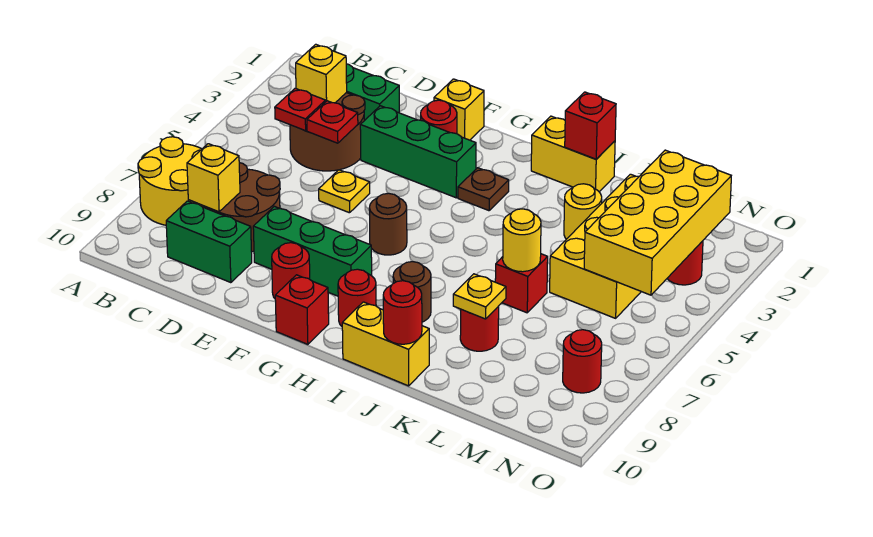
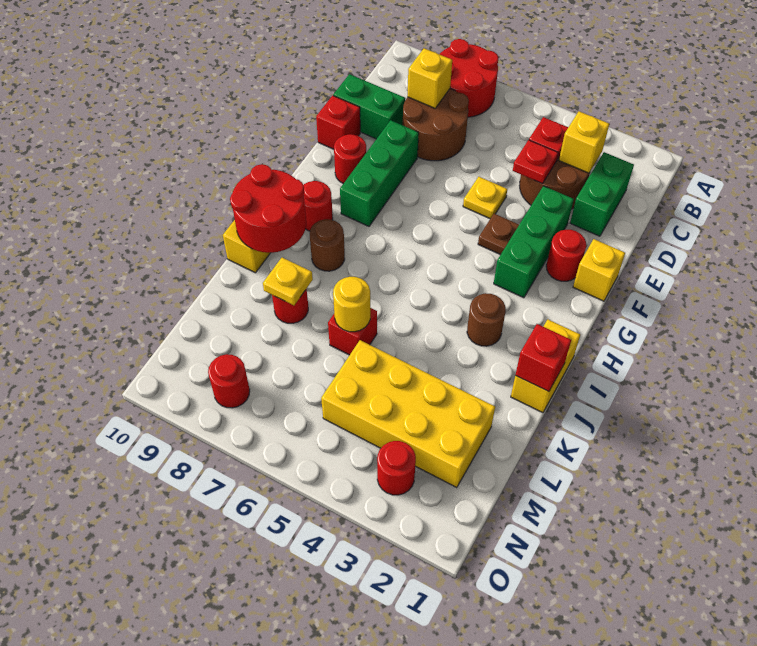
yellow round brick A7:B8 level 1 -> red round brick A7:B8 level 1
green brick C9:D9 level 1 -> green brick D9:D10 level 1
brown round brick G6 level 1 -> brown round brick I3 level 1
red brick G10 level 1 -> red brick E10 level 1
brown plate H3 level 1 -> brown plate F4 level 1
red round brick J10 level 2 -> red round brick I9:J10 level 2
yellow round brick K3 level 1 -> none
yellow brick M2:N5 level 2 -> none

